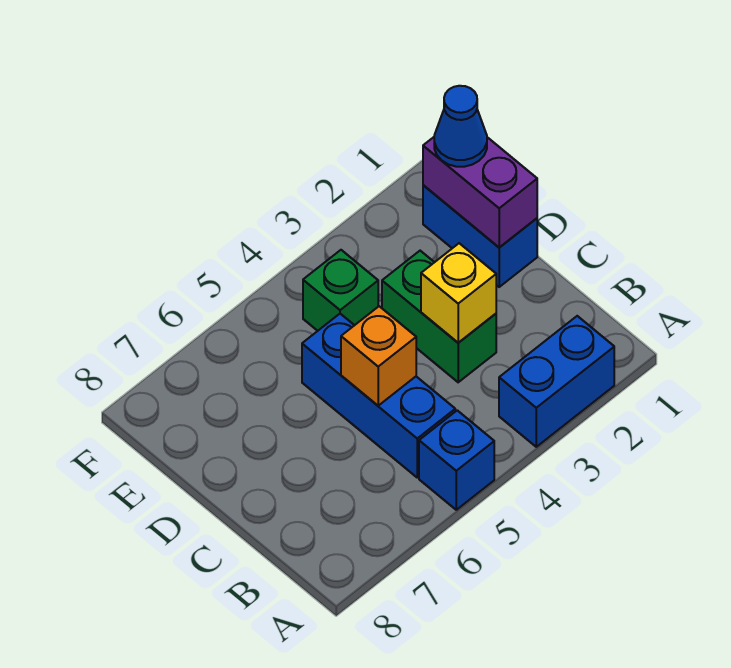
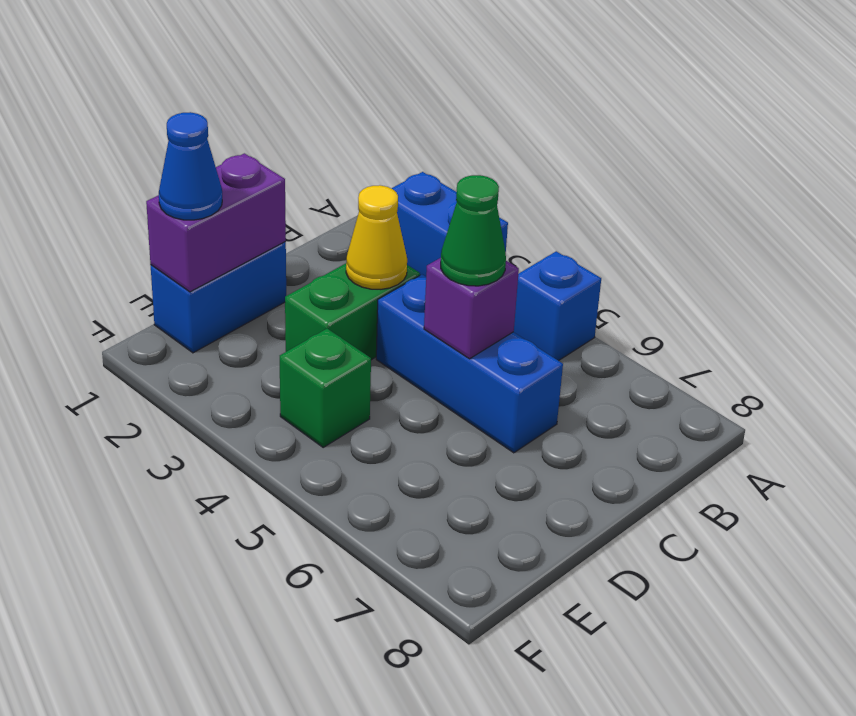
blue brick B5:D5 level 1 -> blue brick C4:C6 level 1
yellow brick C3 level 2 -> yellow cone C3 level 2
orange brick C5 level 2 -> purple brick C5 level 2
none -> green cone C5 level 3

